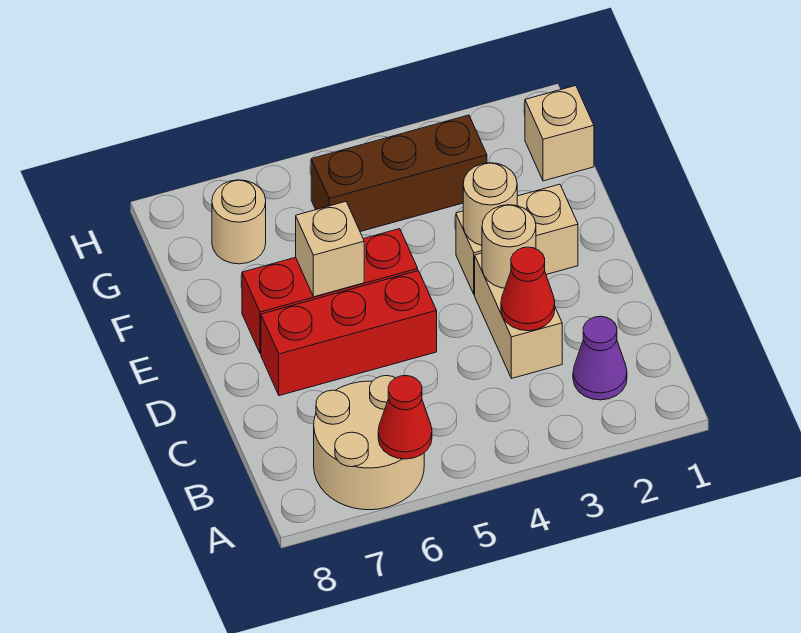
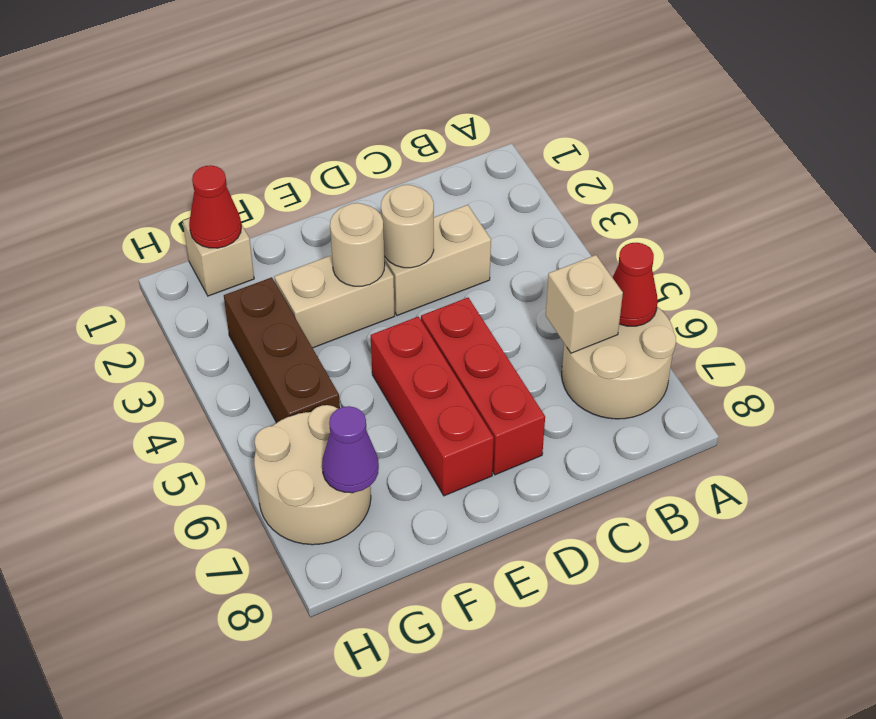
purple cone B2 level 1 -> purple cone G7 level 2
red cone C3 level 2 -> red cone G1 level 2
tan brick E2:E3 level 1 -> tan brick E3:F3 level 1
tan brick E6 level 2 -> tan brick B6 level 2
tan round brick G7 level 1 -> tan round brick G6:H7 level 1

